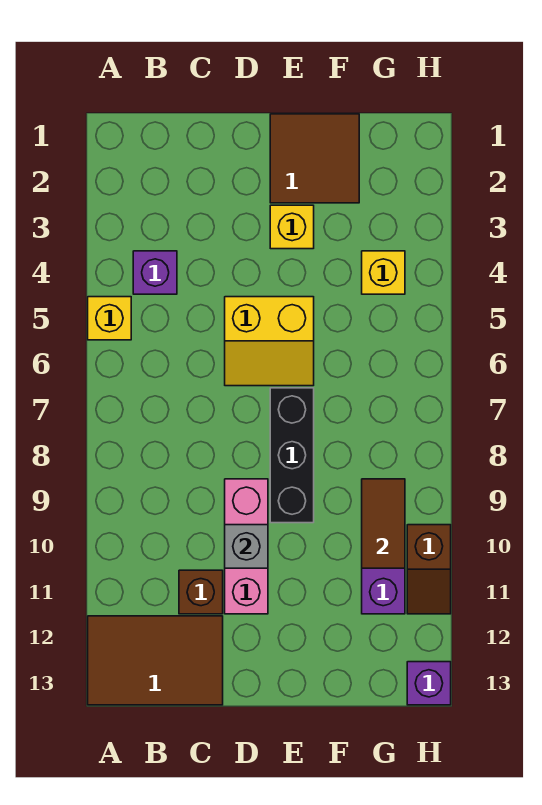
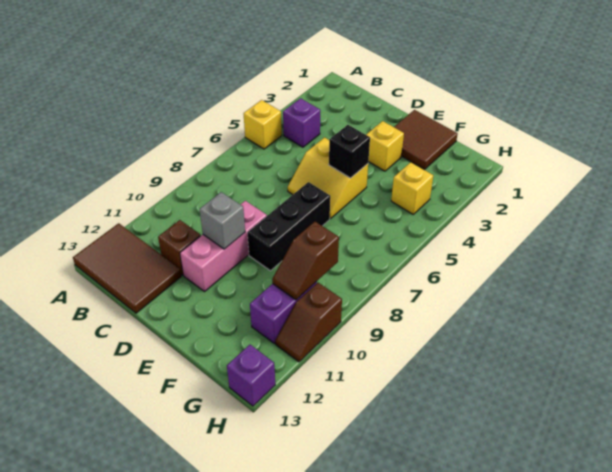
none -> black brick E5 level 2
brown tile G9:G10 level 2 -> brown slope G9:G10 level 2 top 9

